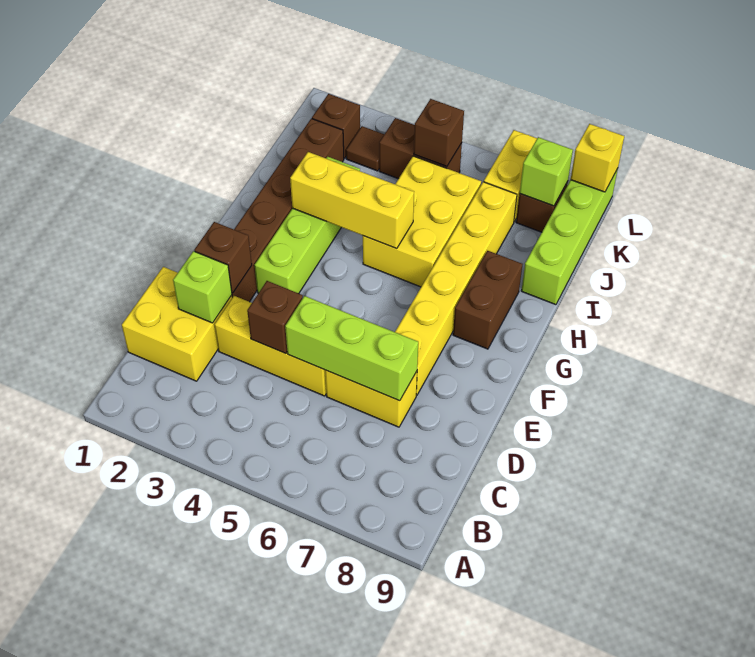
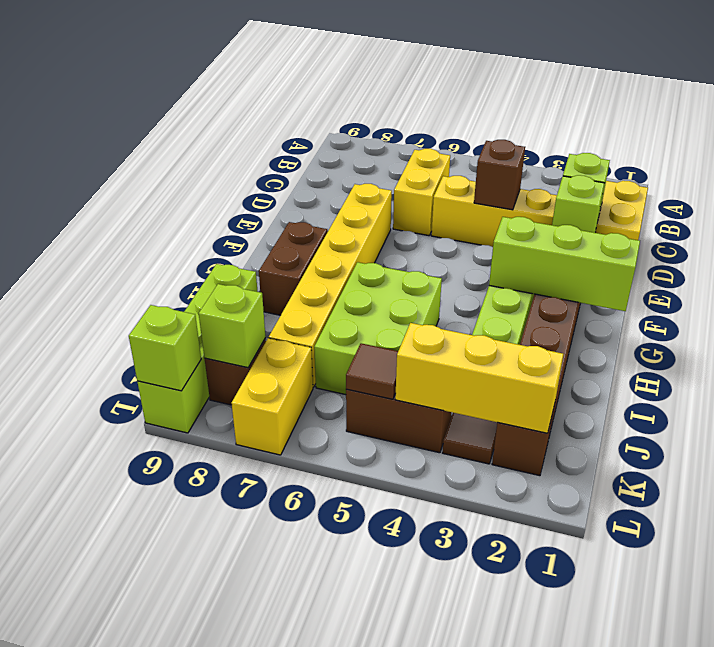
lime brick D5:D7 level 2 -> lime brick G1:G3 level 2
yellow brick D6:D7 level 1 -> yellow brick C6:D6 level 1
brown brick E2 level 2 -> lime brick E2 level 2
yellow brick H3:H5 level 2 -> yellow brick K2:K4 level 2
yellow brick H5:J6 level 1 -> lime brick H5:J6 level 1
brown brick K5 level 2 -> brown tile K5 level 2
yellow brick L9 level 2 -> lime brick L9 level 2

